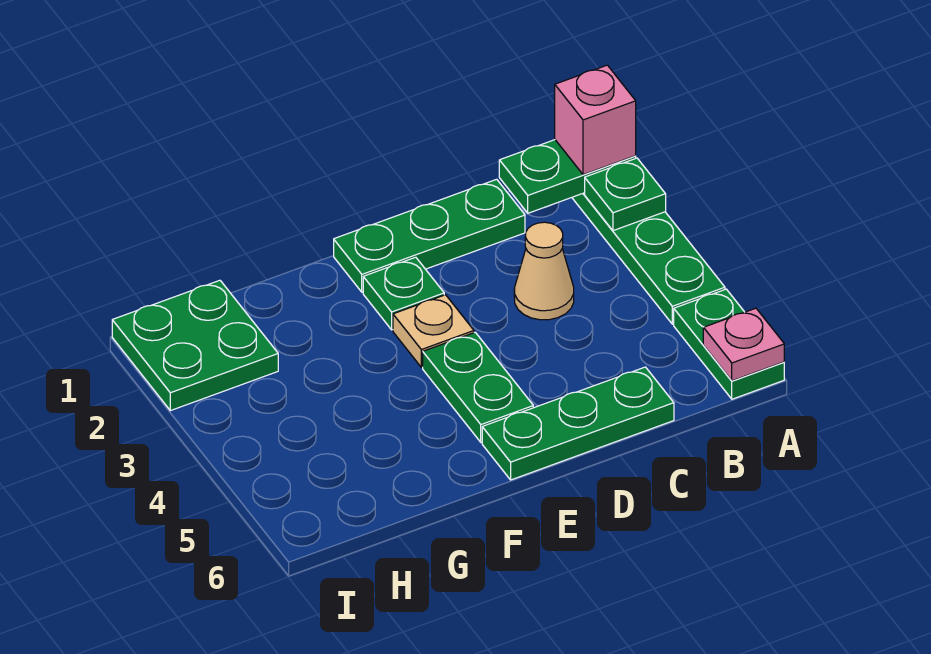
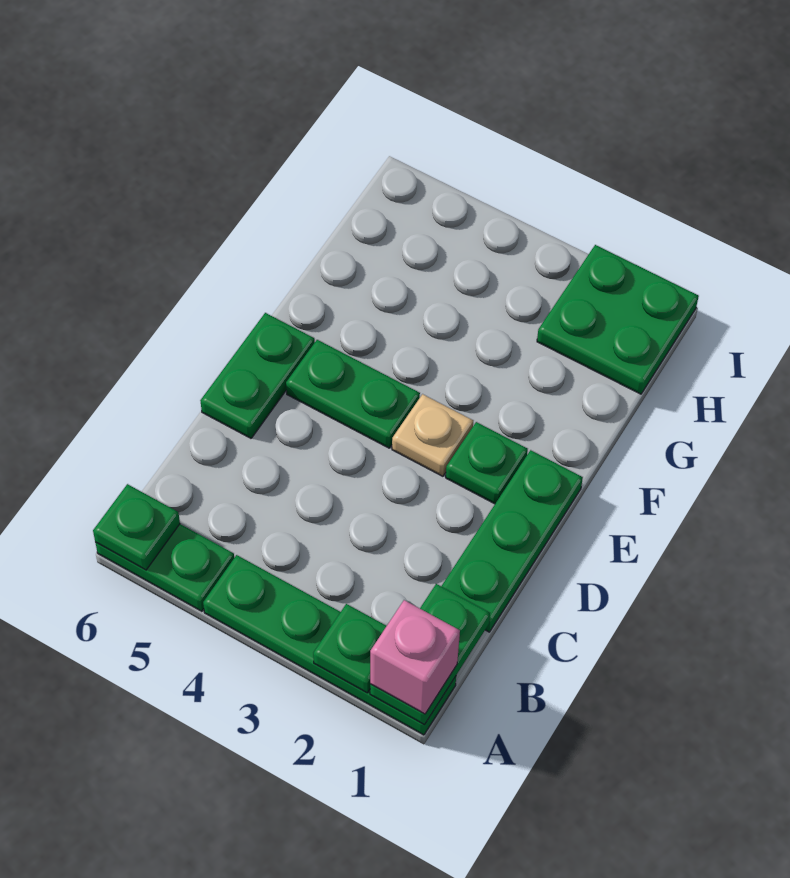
pink plate A6 level 2 -> green plate A6 level 2
tan cone C3 level 1 -> none
green plate C6:E6 level 1 -> green plate D6:E6 level 1

